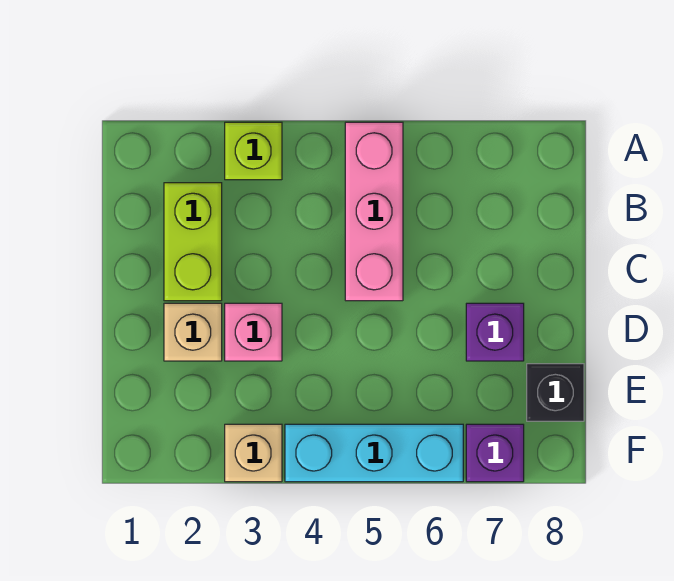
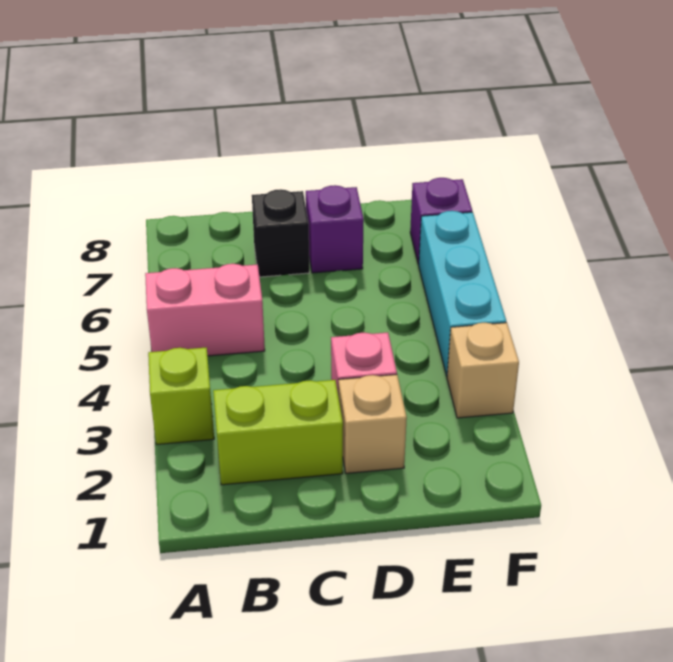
pink brick A5:C5 level 1 -> pink brick A5:B5 level 1
black brick E8 level 1 -> black brick C7 level 1

